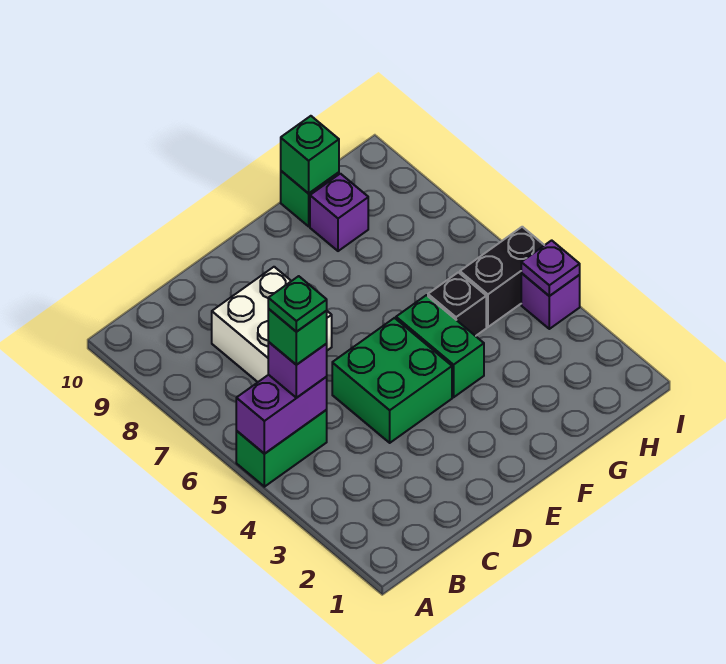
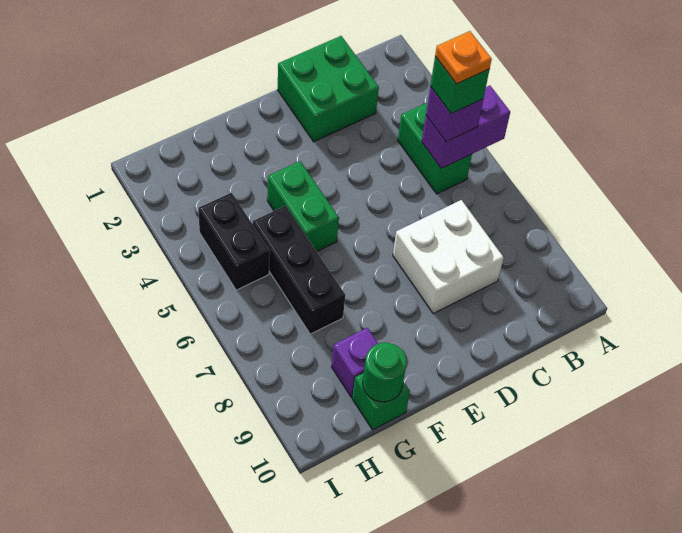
green brick A5:B5 level 1 -> green brick B4:B5 level 1
green plate B5 level 5 -> orange plate B5 level 5
green brick D4:E5 level 1 -> green brick C1:D2 level 1
black brick G5 level 1 -> black brick G5:G7 level 1
green brick G10 level 2 -> green round brick G10 level 2
black brick H5:I5 level 1 -> black brick H4:H5 level 1
purple brick I4 level 1 -> none
purple plate I4 level 2 -> none

